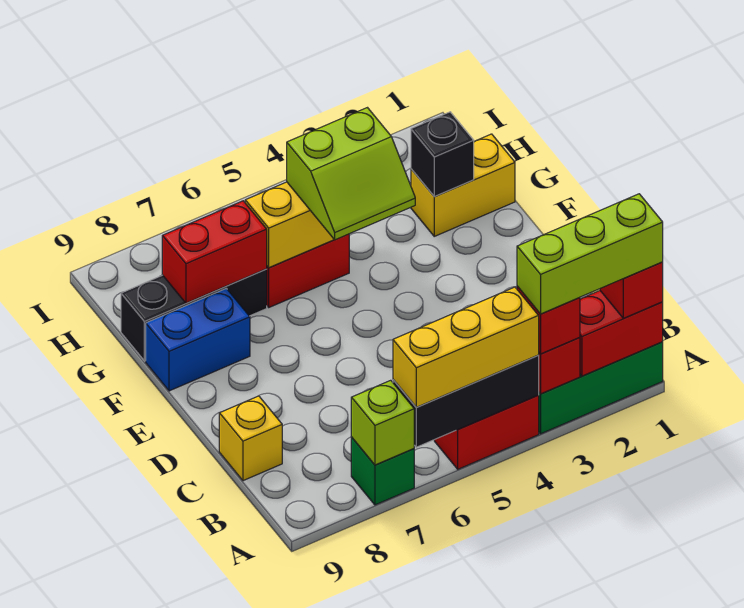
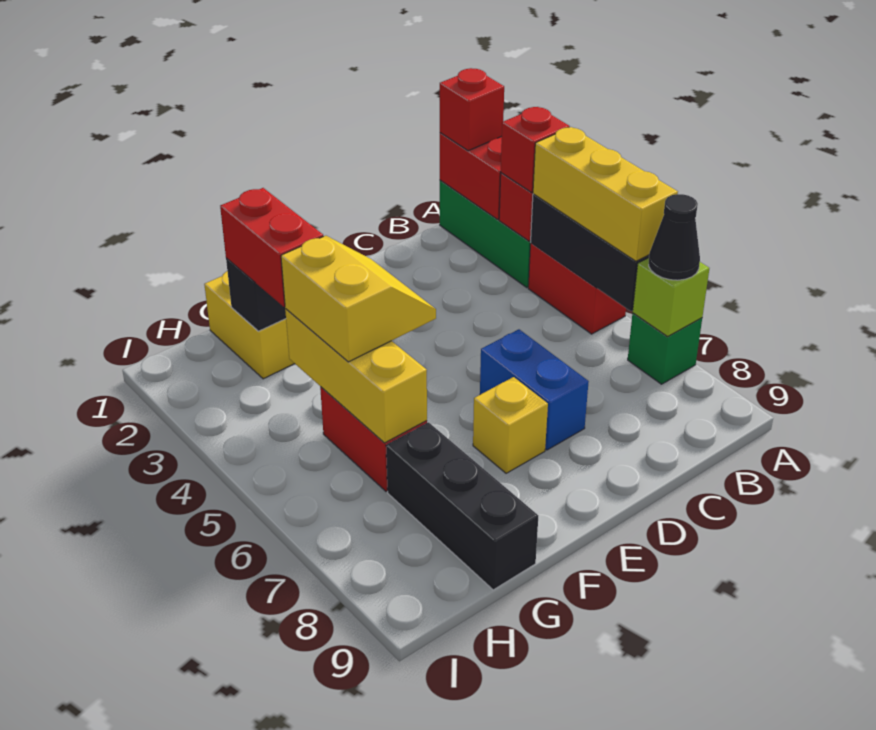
lime brick A1:A3 level 4 -> none
none -> black cone A7 level 3
yellow brick C9 level 1 -> yellow brick E7 level 1
lime slope F4:G5 level 3 top G -> yellow slope F4:G5 level 3 top G
blue brick F8:F9 level 1 -> blue brick D6:D7 level 1
red brick G7:G8 level 2 -> red brick G2:G3 level 3

